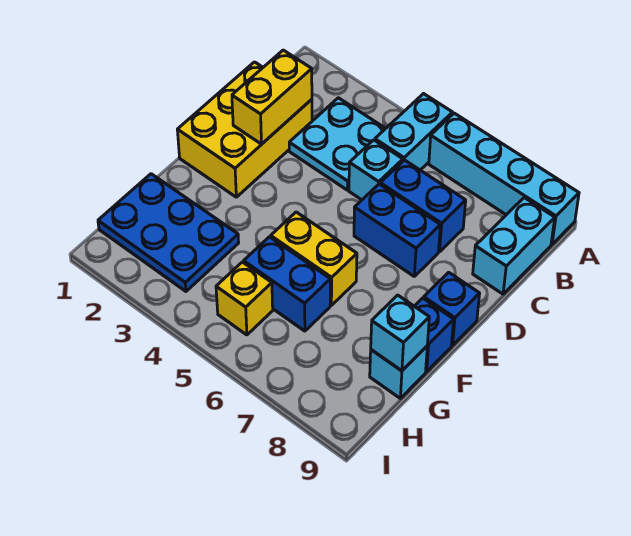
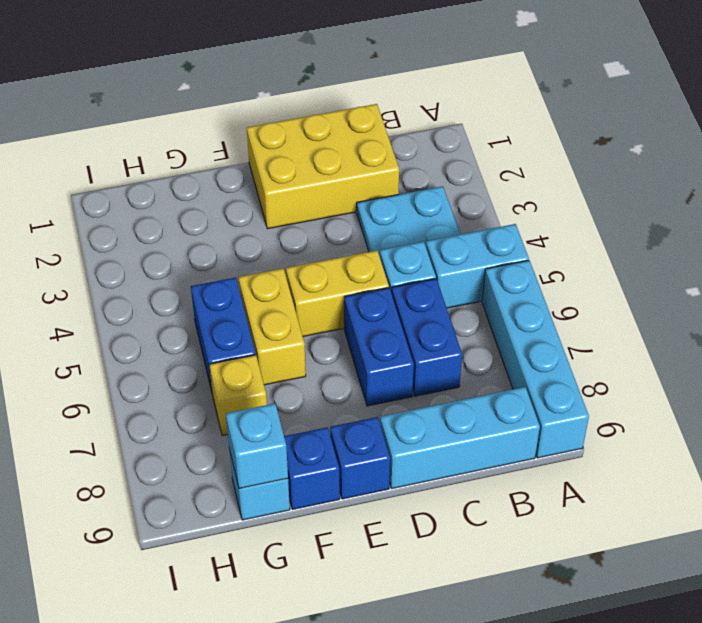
cyan brick B9:C9 level 1 -> cyan brick B9:D9 level 1
yellow brick C2:D2 level 2 -> yellow brick D5:E5 level 1
blue plate G1:H3 level 1 -> none
yellow brick H5 level 1 -> yellow brick G7 level 1

